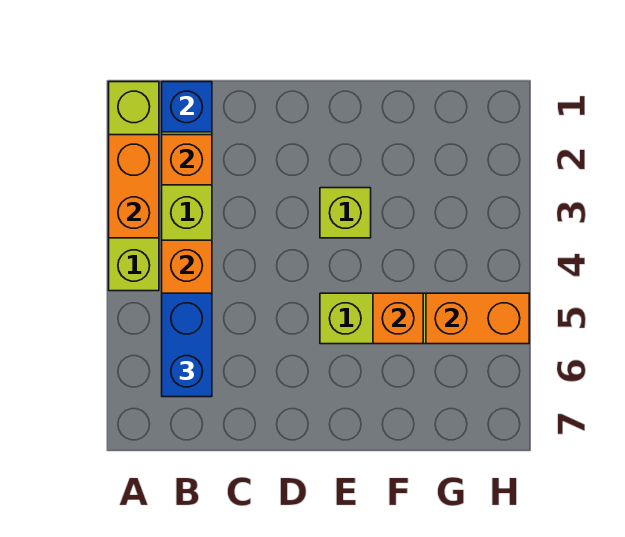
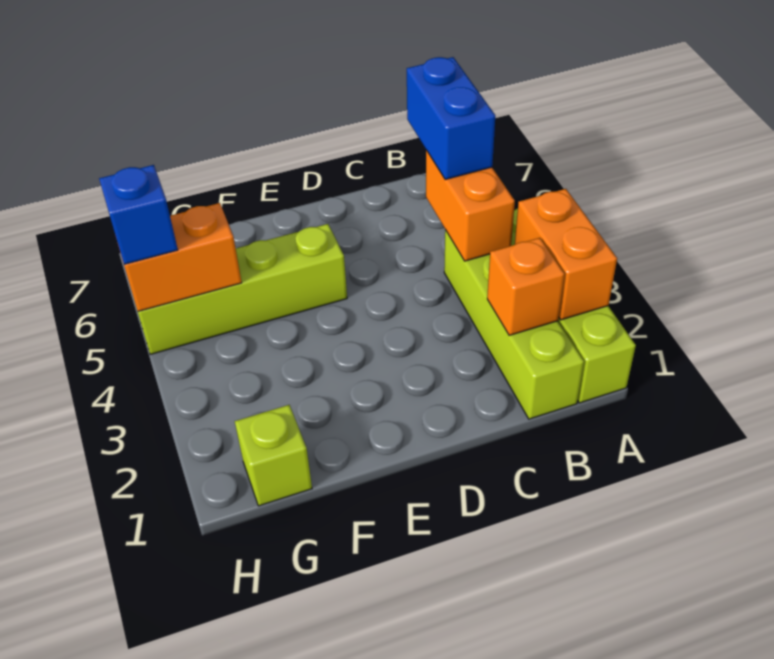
blue brick B1 level 2 -> blue brick H5 level 3
lime brick E3 level 1 -> lime brick G1 level 1
orange brick F5 level 2 -> none

